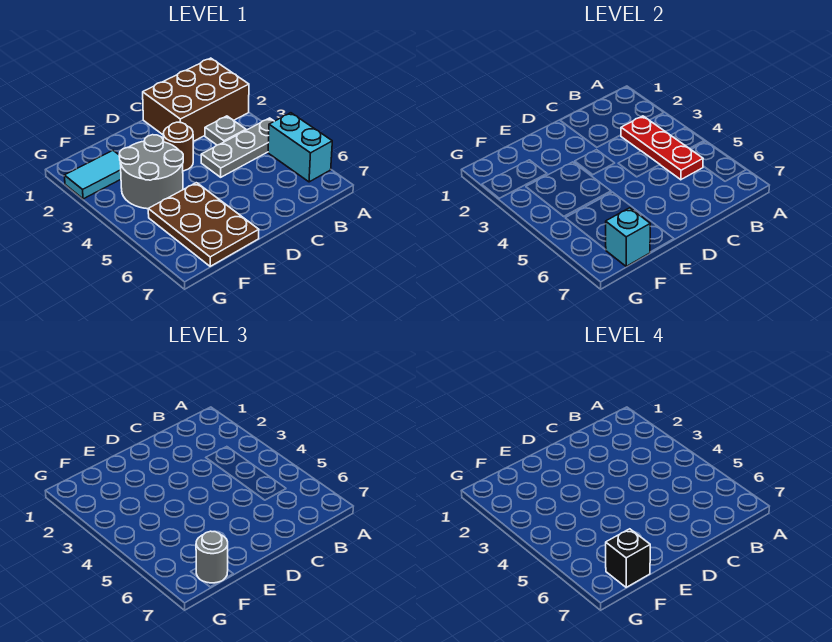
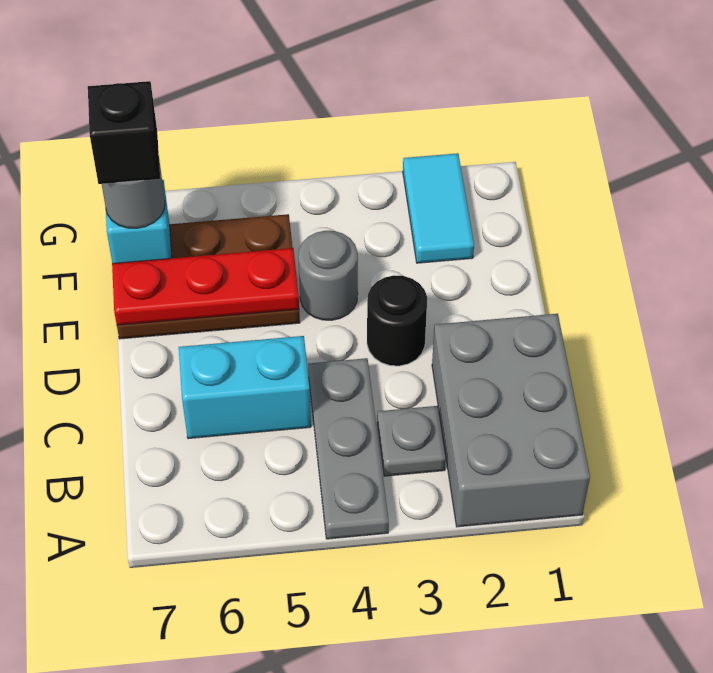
brown brick A1:C2 level 1 -> grey brick A1:C2 level 1
cyan brick A5:A6 level 1 -> cyan brick C5:C6 level 1
red plate B3:B5 level 2 -> red plate E5:E7 level 2
brown round brick D3 level 1 -> black round brick D3 level 1
grey round brick E3:F4 level 1 -> grey round brick E4 level 1

